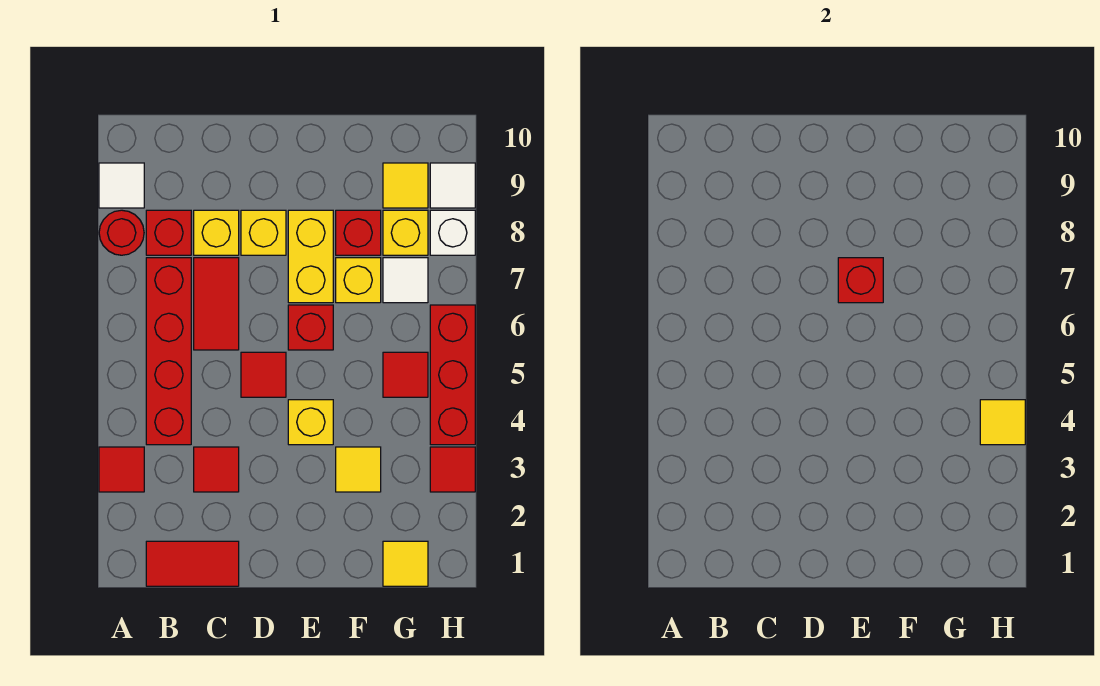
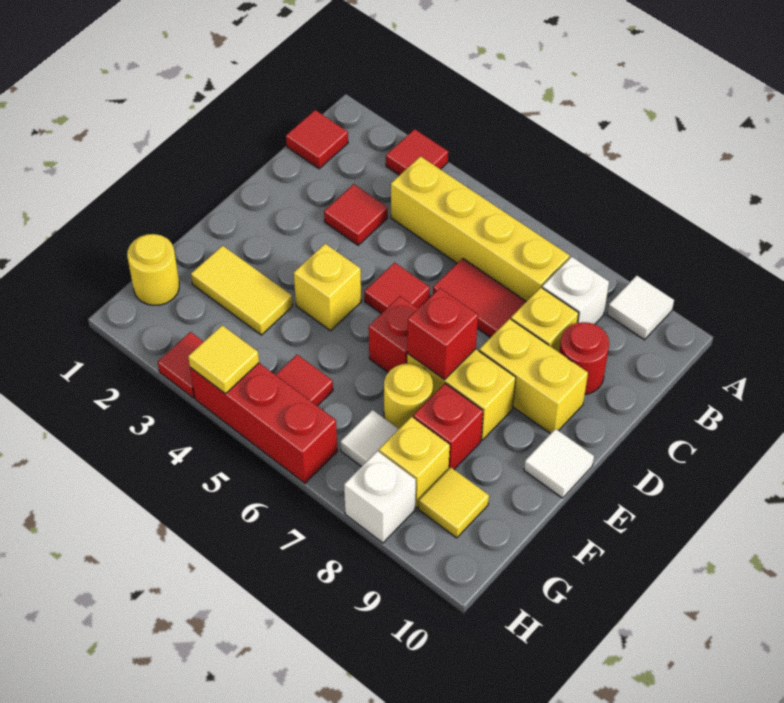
red round brick A8 level 1 -> red round brick C9 level 1
red tile B1:C1 level 1 -> red tile B1 level 1
red brick B4:B7 level 1 -> yellow brick B4:B7 level 1
red brick B8 level 1 -> white brick B8 level 1
yellow brick D8 level 1 -> yellow brick D8:D9 level 1
yellow tile F3 level 1 -> yellow tile F2:F3 level 1
yellow brick F7 level 1 -> yellow round brick F7 level 1
yellow tile G1 level 1 -> yellow round brick G1 level 1
white tile H9 level 1 -> white tile E10 level 1

